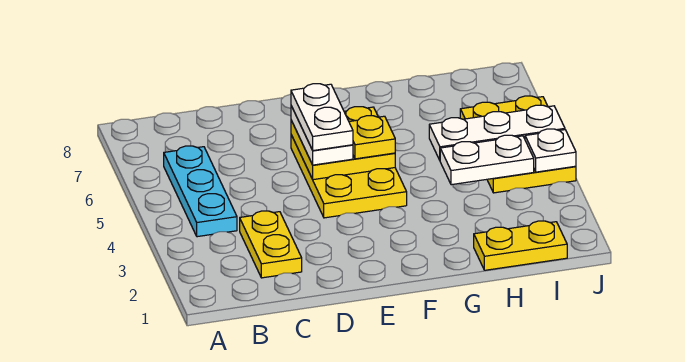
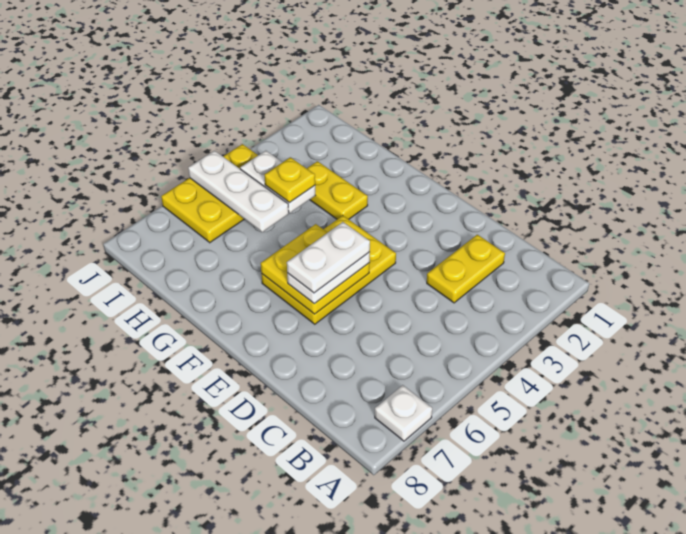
cyan plate B4:B6 level 1 -> none
yellow plate F5 level 3 -> yellow plate H4 level 3
yellow plate H1:I1 level 1 -> yellow plate G3:H3 level 1
white plate J4 level 2 -> white plate A7 level 1

